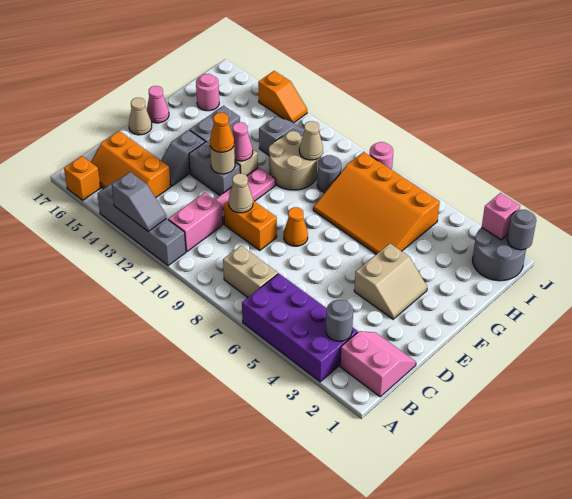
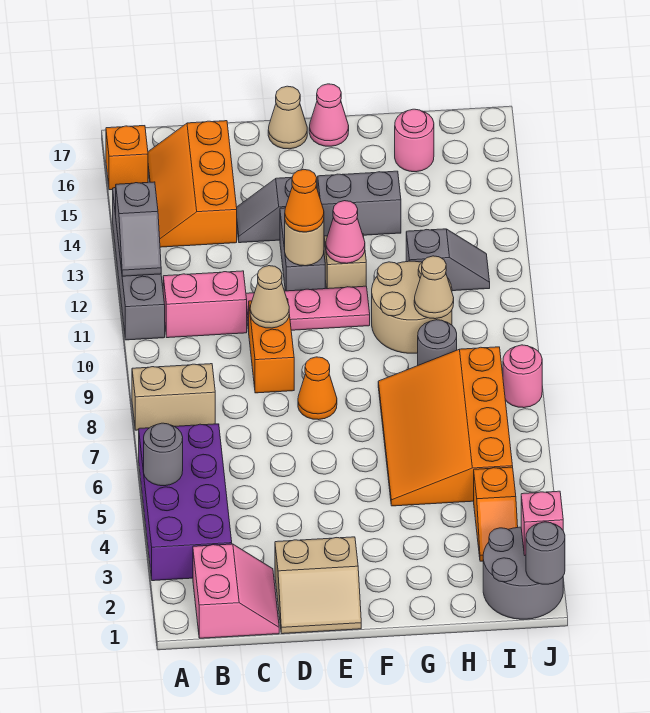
grey round brick B3 level 2 -> grey round brick A5 level 2
tan brick B7:B8 level 1 -> tan brick A8:B8 level 1
tan slope E3:F4 level 1 top 4 -> tan slope D1:E2 level 1 top 2
orange slope J13:J14 level 1 top 14 -> orange slope I3:I4 level 1 top 4

